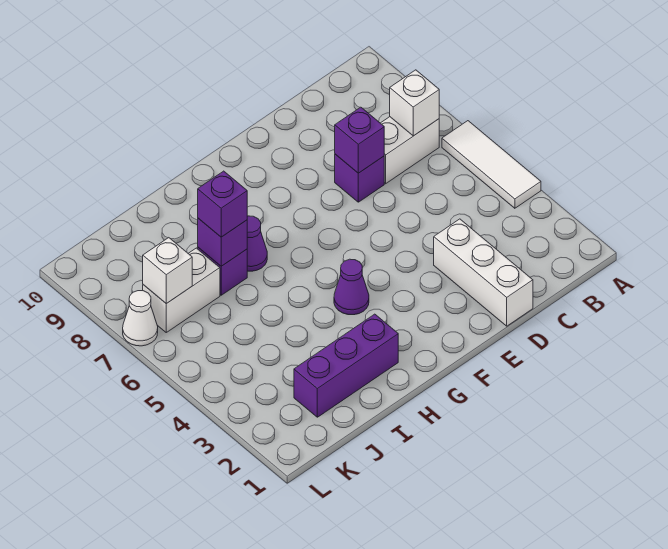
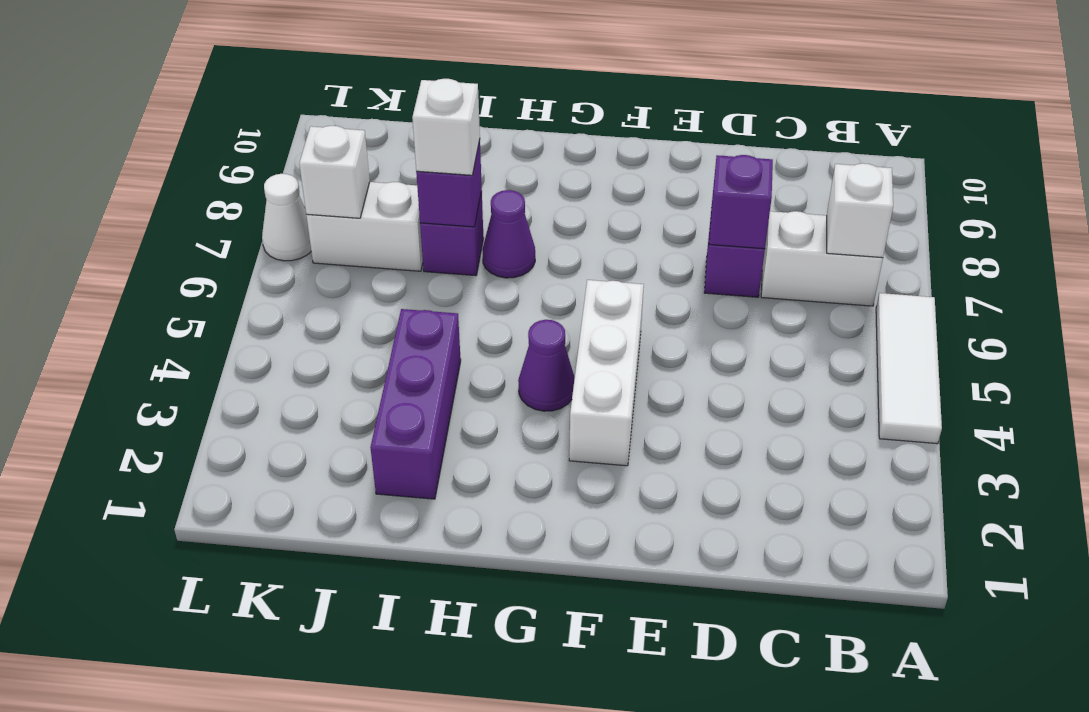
white brick D1:D3 level 1 -> white brick F3:F5 level 1
purple brick H2:J2 level 1 -> purple brick I2:I4 level 1
purple brick I7 level 3 -> white brick I7 level 3

